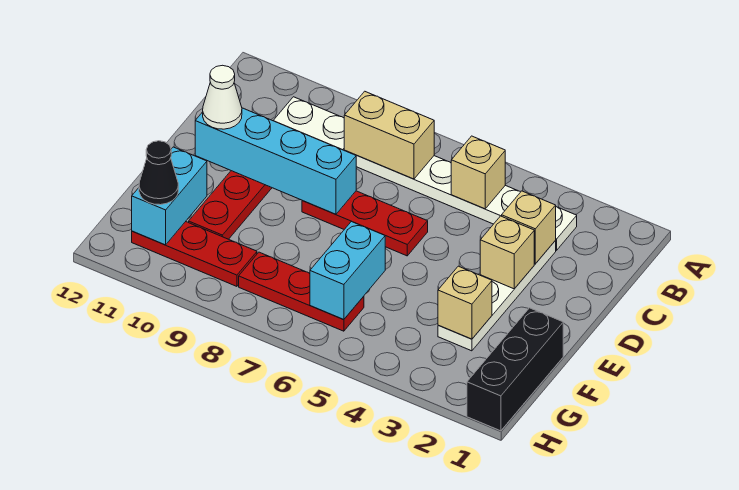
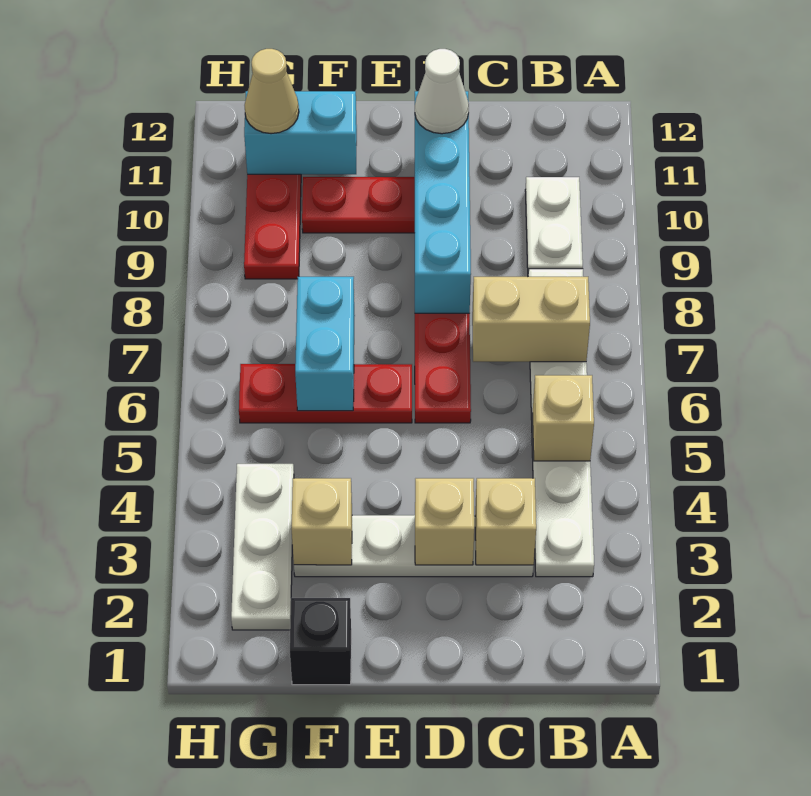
tan brick B7:B8 level 2 -> tan brick B7:C7 level 2
black brick F1:H1 level 1 -> black brick F1 level 1
cyan brick F6:G6 level 2 -> cyan brick F6:F7 level 2
none -> white plate G2:G4 level 1
red plate G6:G8 level 1 -> red plate E6:G6 level 1
black cone G11 level 3 -> tan cone G11 level 3

